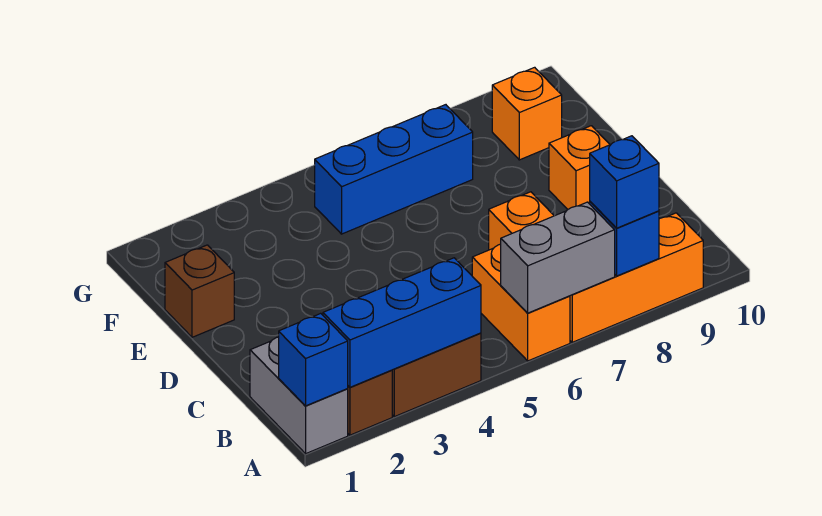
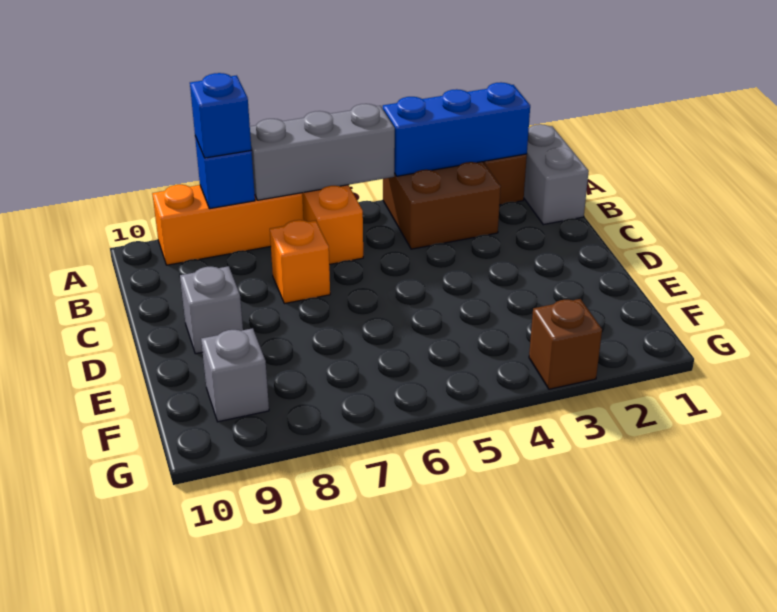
blue brick A1 level 2 -> none
grey brick A6:A7 level 2 -> grey brick A5:A7 level 2
orange brick D9 level 1 -> grey brick D9 level 1
brown brick E1 level 1 -> brown brick G3 level 1
blue brick F5:F7 level 1 -> none
orange brick F9 level 1 -> grey brick F9 level 1

